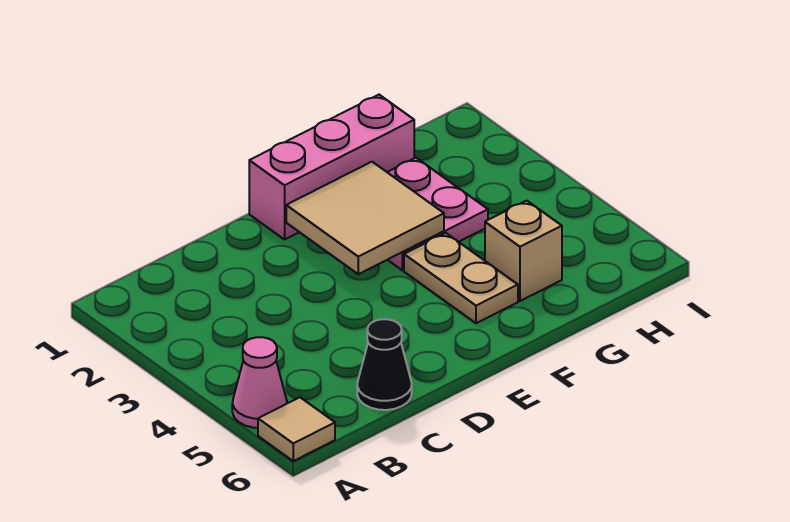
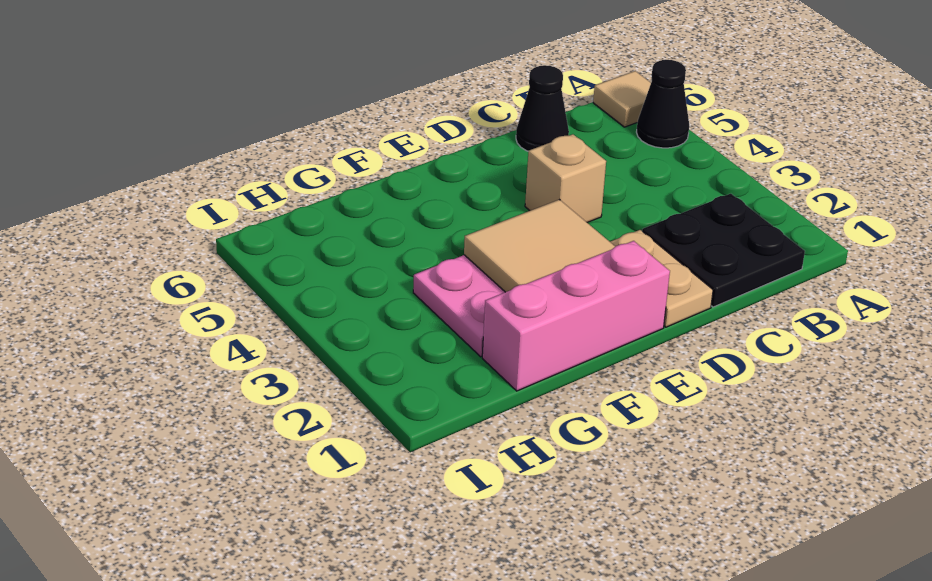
pink cone A5 level 1 -> black cone A5 level 1
none -> black plate B1:C2 level 1
tan plate F4:F5 level 1 -> tan plate D1:D2 level 1
tan brick G5 level 1 -> tan brick D4 level 1

